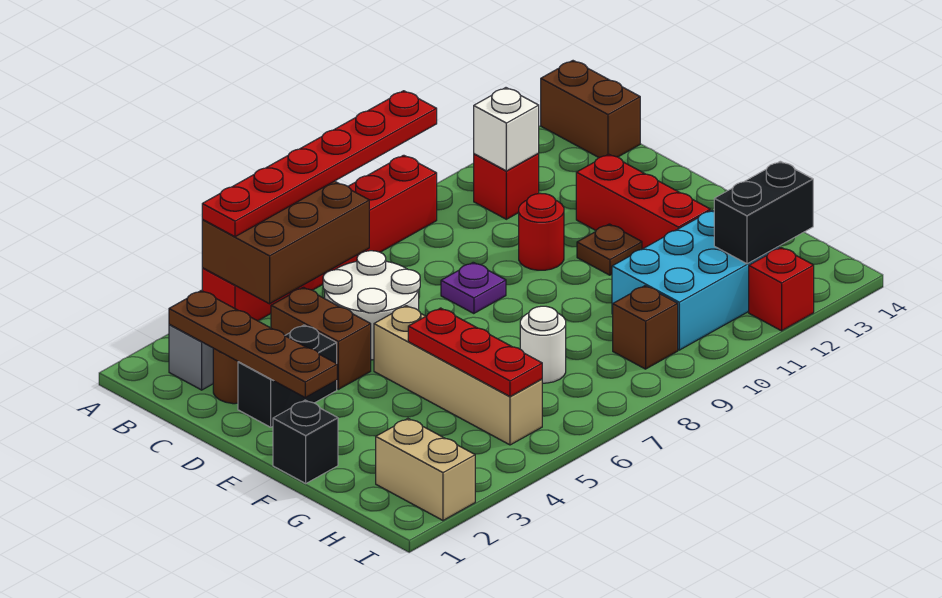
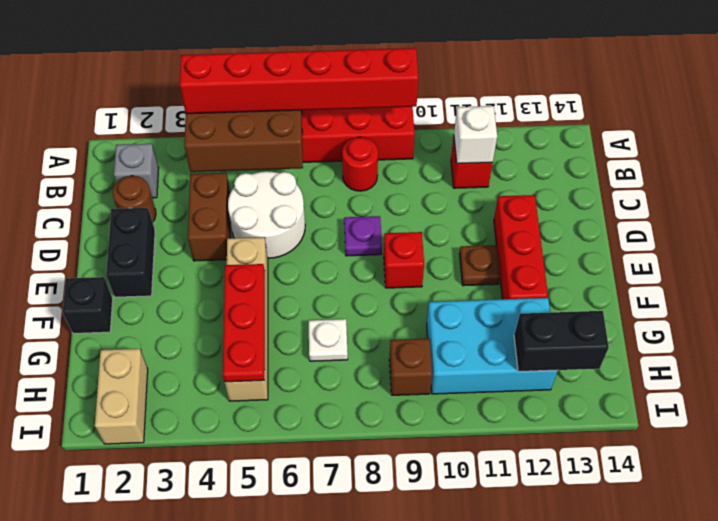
red plate A4:A9 level 3 -> red brick A4:A9 level 3
brown brick A14:B14 level 1 -> none
brown plate B2:E2 level 2 -> none
black brick D2:D3 level 1 -> black brick D2:E2 level 1
red round brick D10 level 1 -> red round brick B8 level 1
white round brick G7 level 1 -> white plate G7 level 1
red brick I12 level 1 -> red brick E9 level 1

